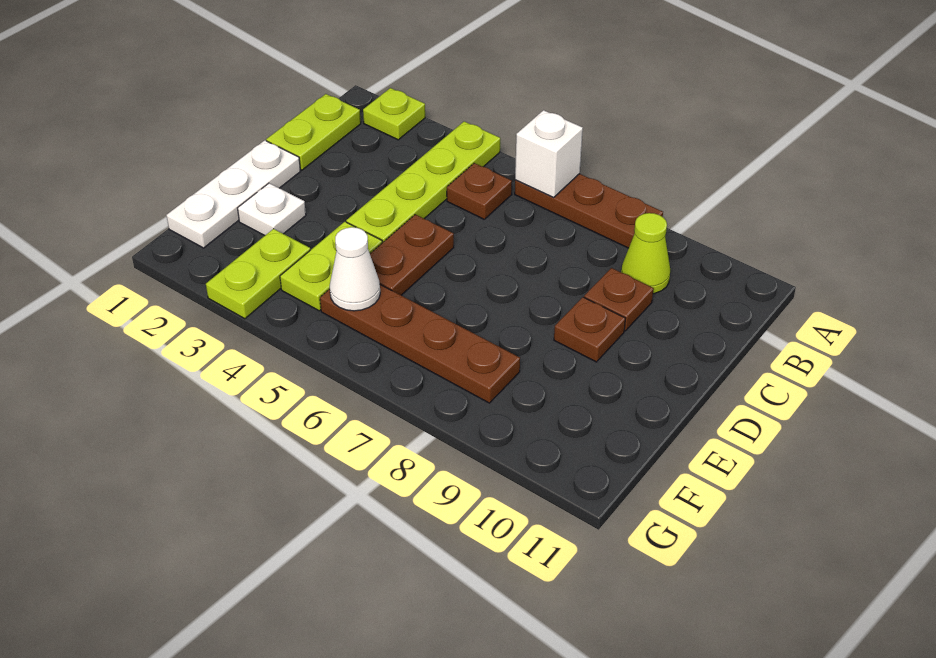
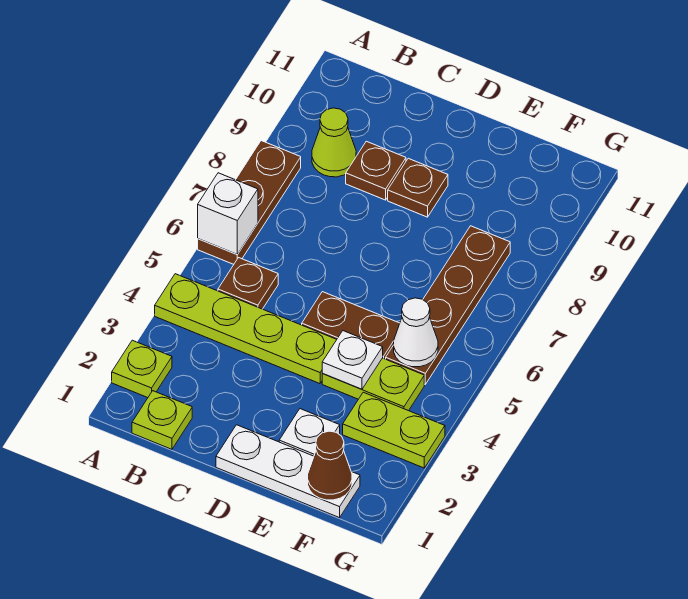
lime plate B1:C1 level 1 -> lime plate B1 level 1
none -> white plate E4 level 2
none -> brown cone F1 level 2

